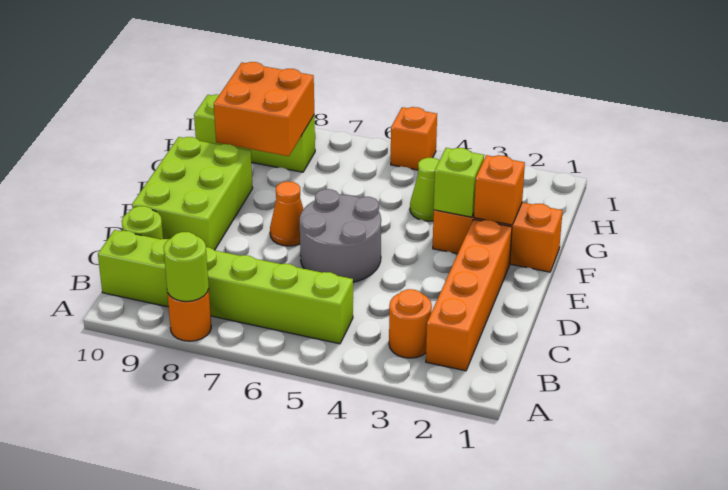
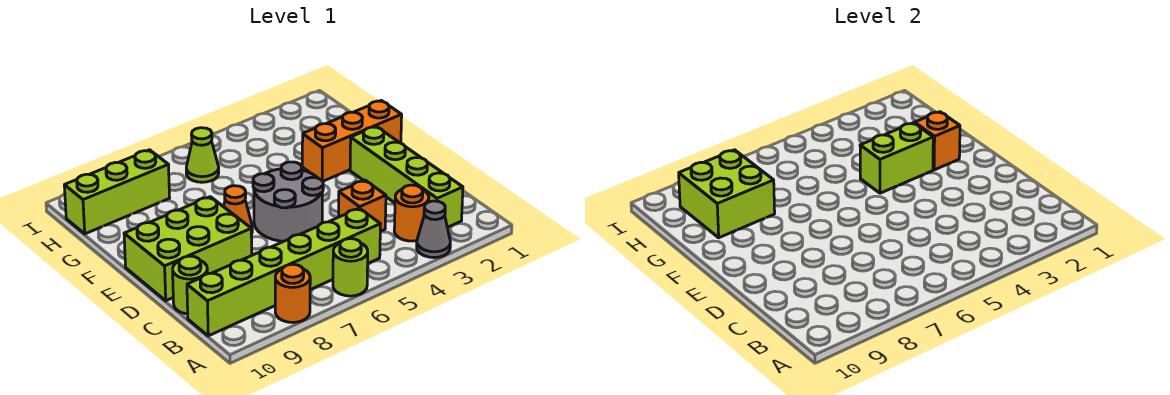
none -> grey cone A3 level 1
lime round brick A8 level 2 -> lime round brick A6 level 1
orange brick B2:E2 level 1 -> lime brick B2:E2 level 1
lime brick D9:F10 level 1 -> lime brick D8:E10 level 1
lime brick F3 level 2 -> lime brick F3:F4 level 2
lime cone G4 level 1 -> lime cone H6 level 1
orange brick G8:H9 level 2 -> lime brick G8:H9 level 2
orange brick I5 level 1 -> orange brick C4 level 1

